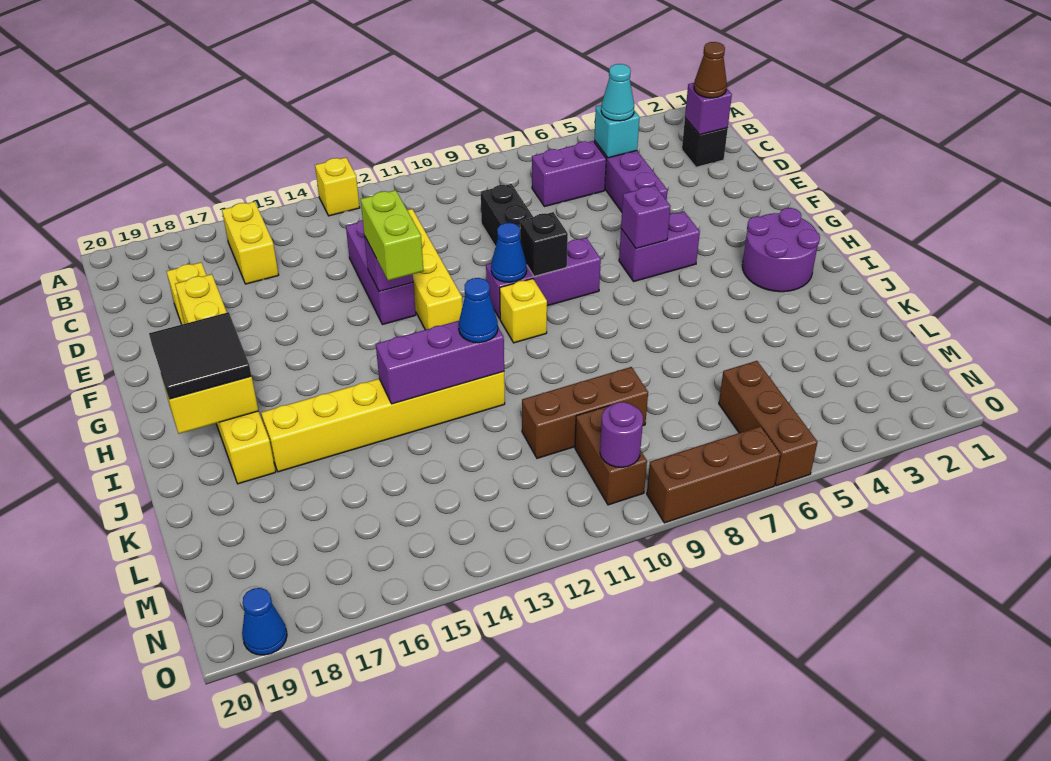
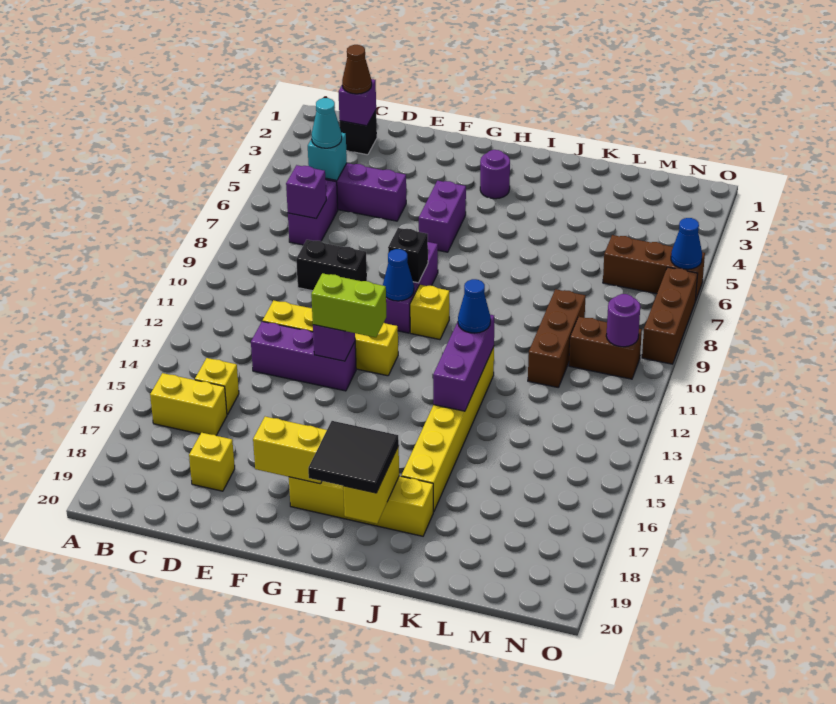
yellow brick A13 level 1 -> yellow brick C15 level 1
purple brick G6 level 2 -> purple brick C7 level 2
purple round brick H2:I3 level 1 -> purple round brick H3 level 1
blue cone O19 level 1 -> blue cone O6 level 2

